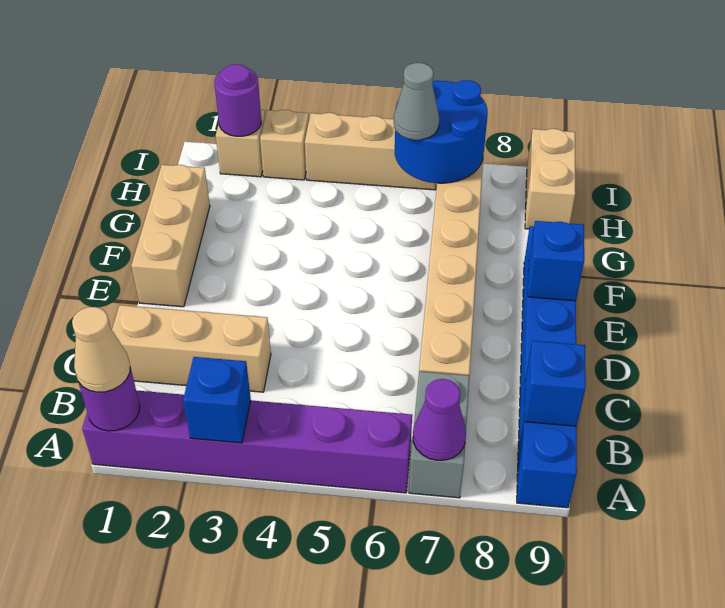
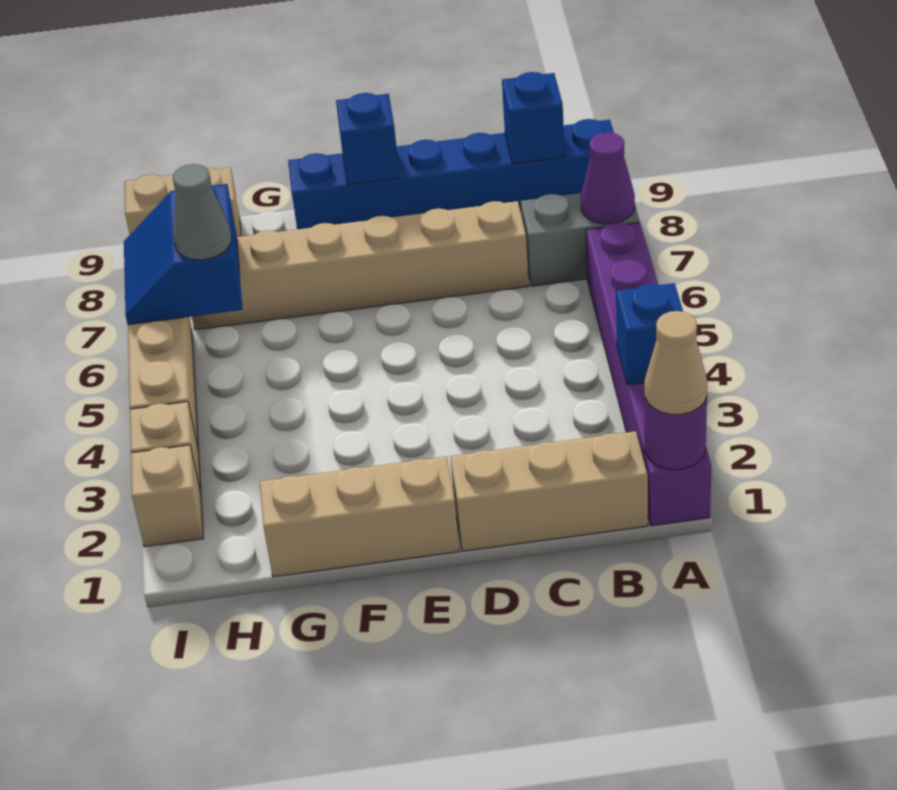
tan brick C1:C3 level 1 -> tan brick B1:D1 level 1
blue round brick H6:I7 level 2 -> blue slope H6:I7 level 2 top H
purple round brick I2 level 2 -> none

